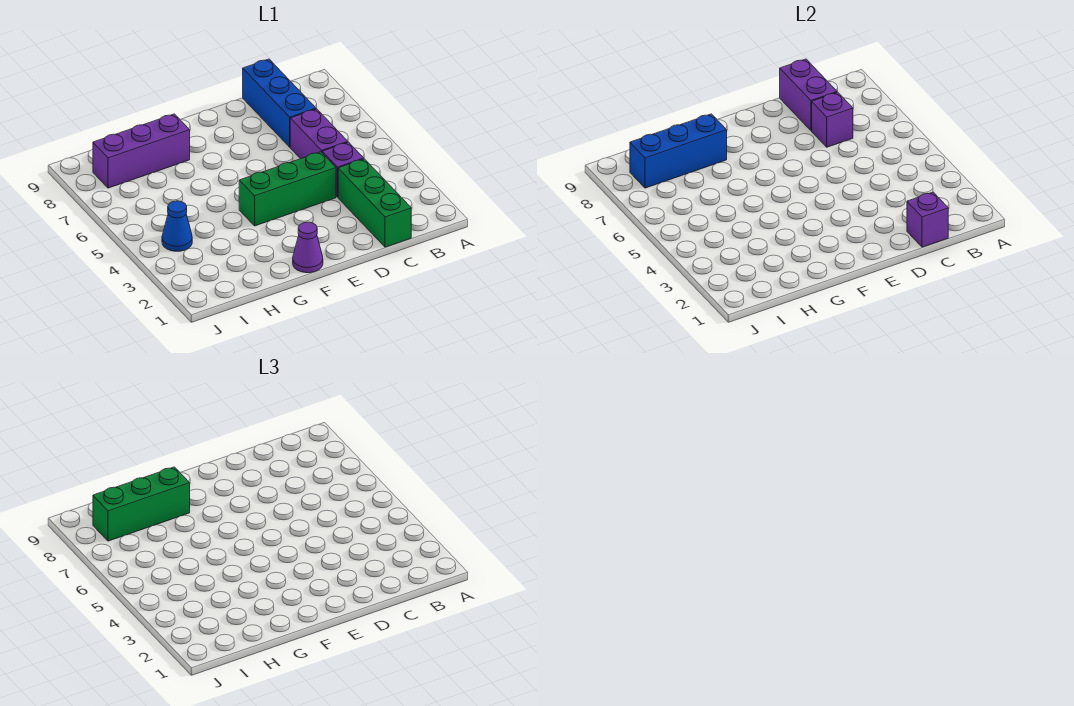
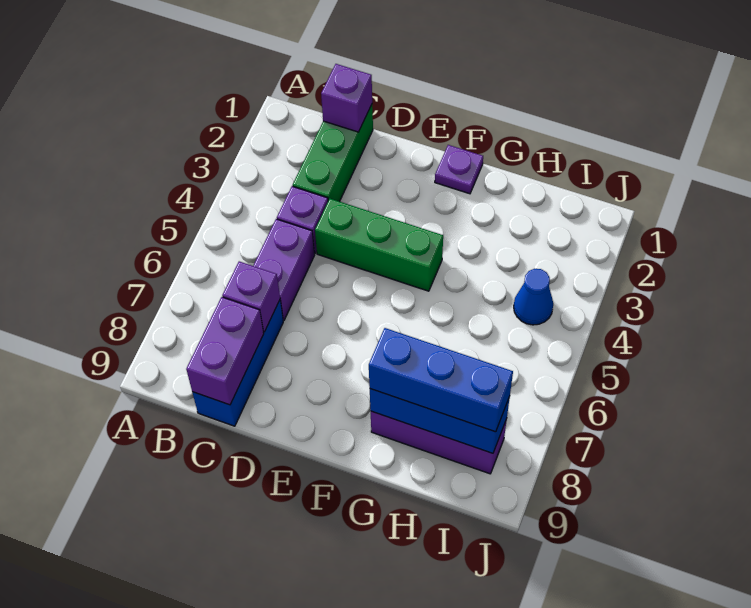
purple cone F1 level 1 -> purple plate F1 level 1
green brick G8:I8 level 3 -> blue brick G8:I8 level 3

